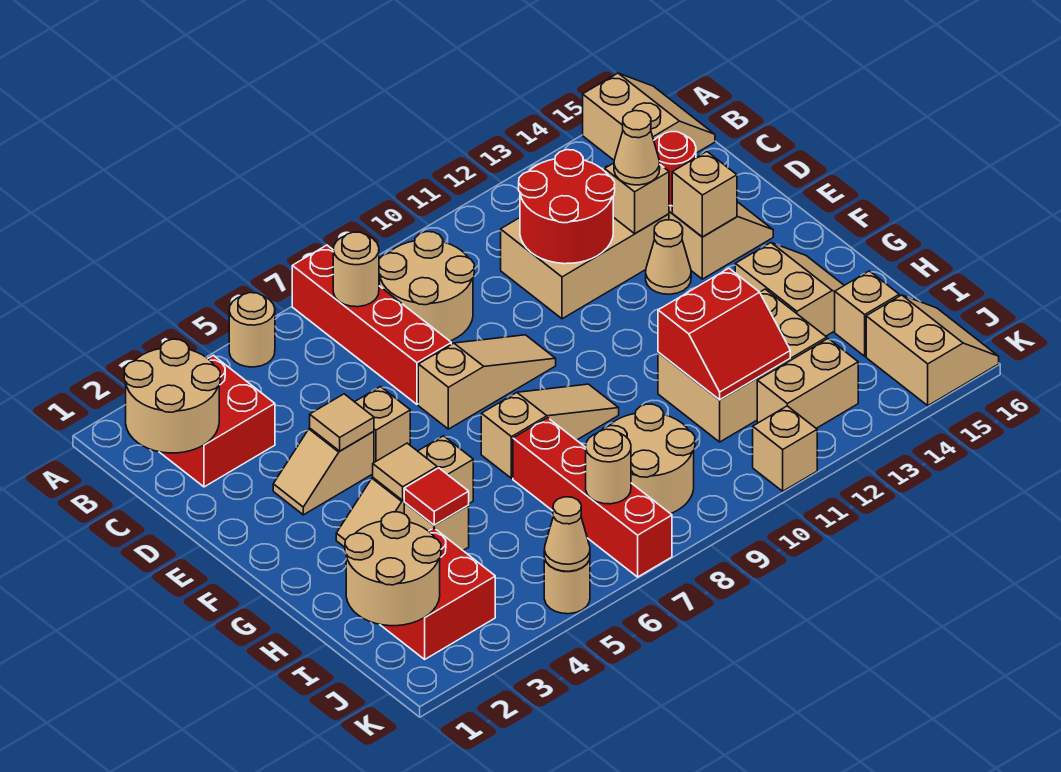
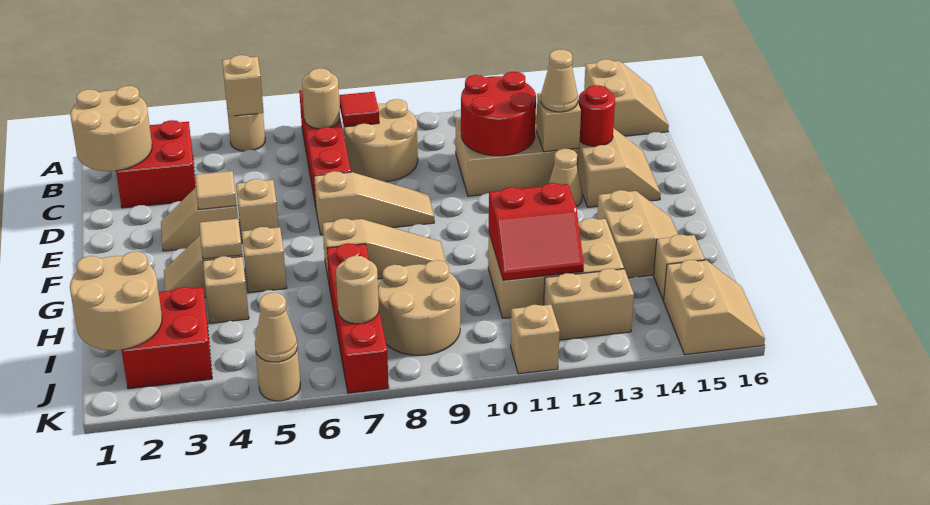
tan brick E14 level 2 -> tan brick A5 level 2
red tile H4 level 2 -> red tile B8 level 2

